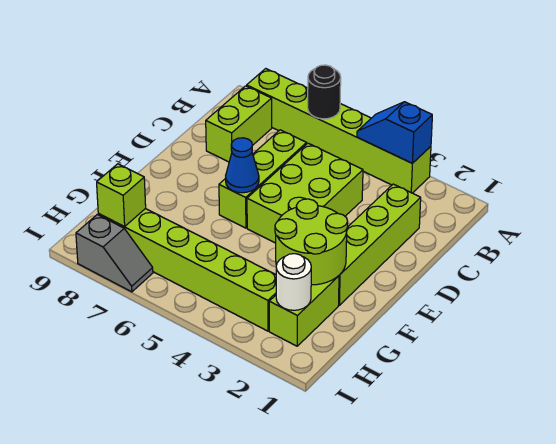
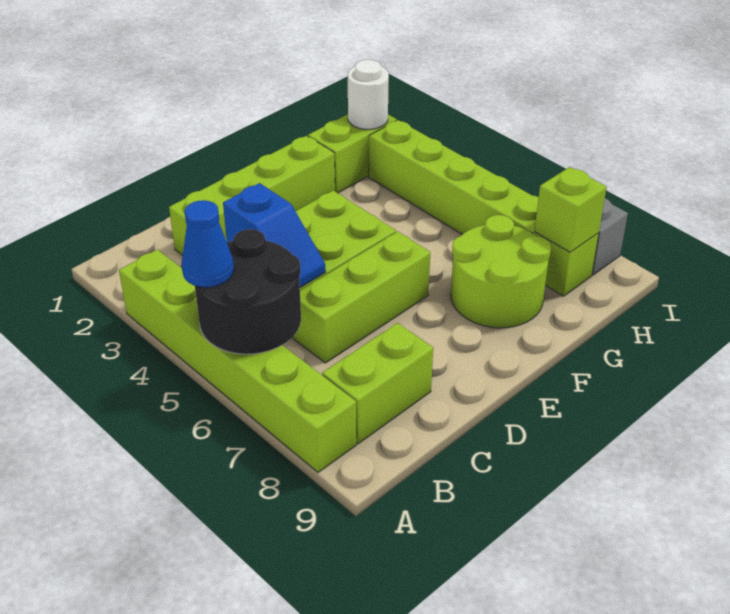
blue slope A3:A4 level 2 top 3 -> blue slope C4:C5 level 2 top 4
black round brick A6 level 2 -> black round brick A5:B6 level 2
blue cone E6 level 2 -> blue cone A5 level 3
lime round brick F2:G3 level 2 -> lime round brick F7:G8 level 1

